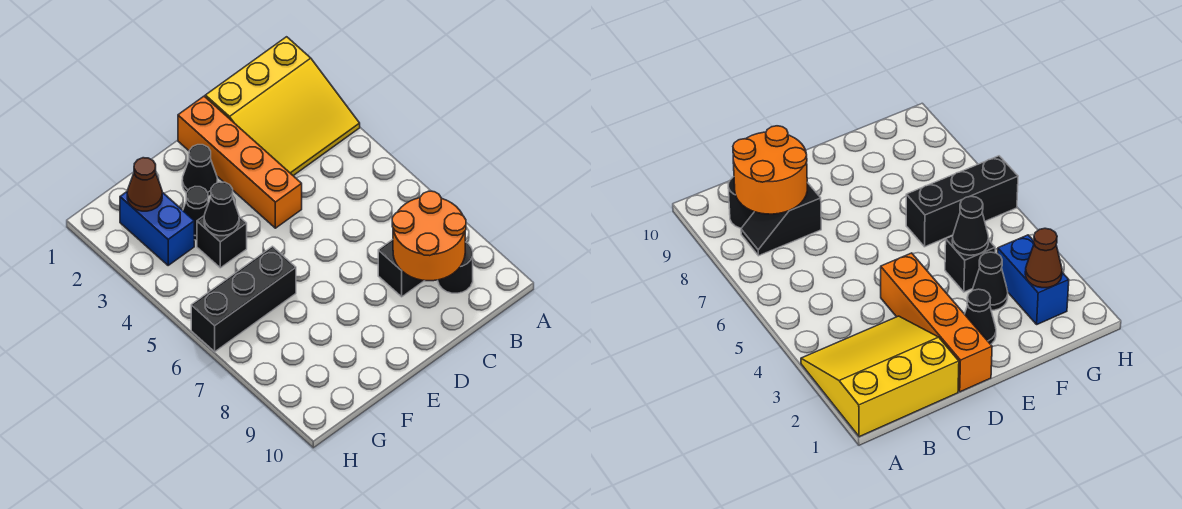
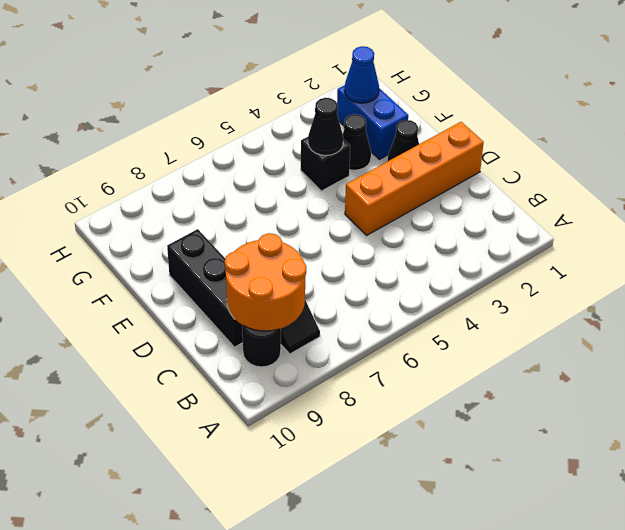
yellow slope A1:C3 level 1 top 1 -> none
black brick F6:H6 level 1 -> black brick C9:E9 level 1
blue brick G2:G3 level 1 -> blue brick F2:G2 level 1
brown cone G2 level 2 -> blue cone G2 level 2

